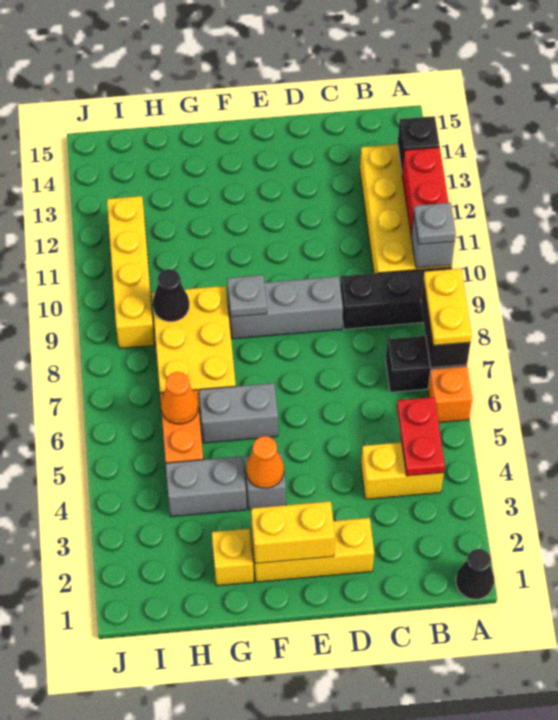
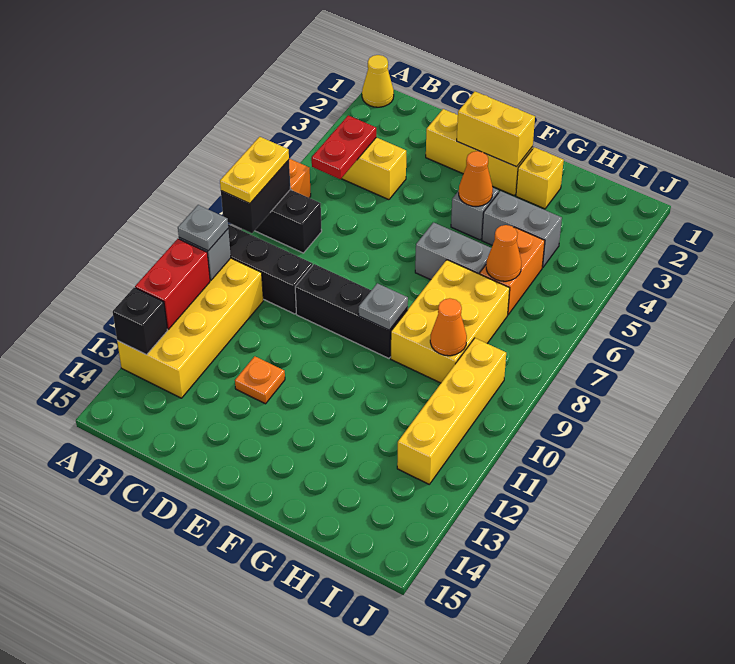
black cone A1 level 1 -> yellow cone A1 level 1
grey brick D9:F9 level 1 -> black brick D9:F9 level 1
none -> orange plate D12 level 1
black cone H9 level 2 -> orange cone H9 level 2

